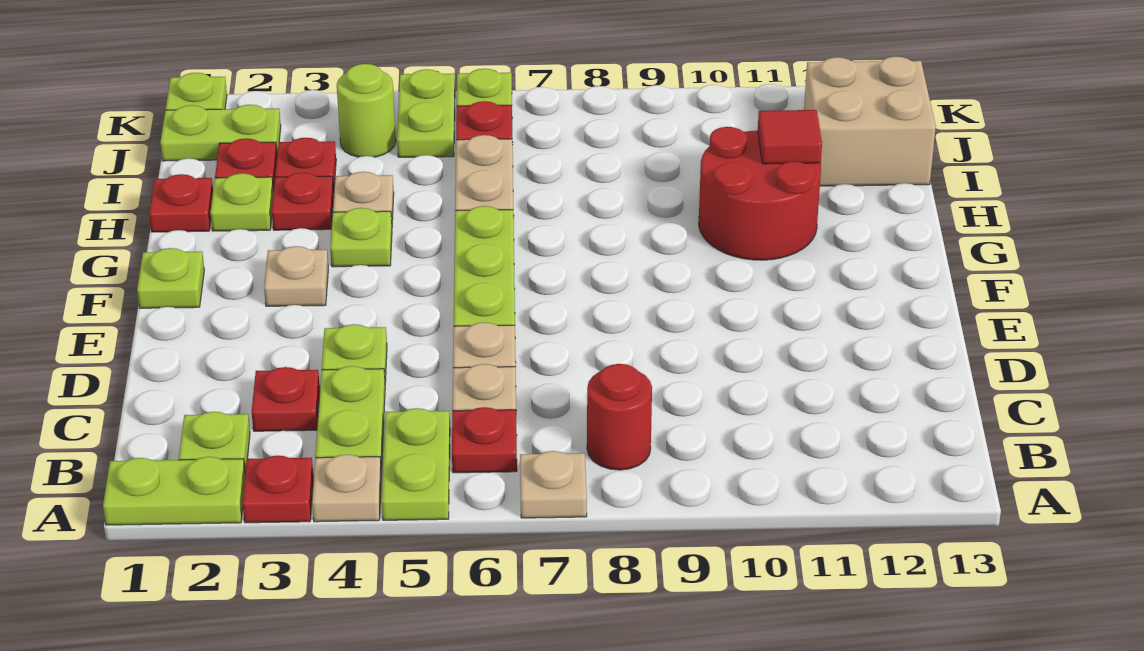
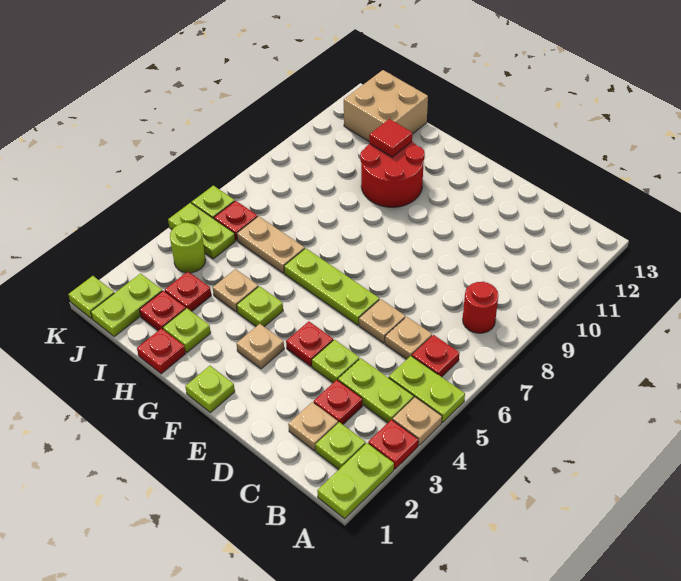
tan plate A7 level 1 -> tan plate C2 level 1
red plate H3 level 1 -> red plate E4 level 1

